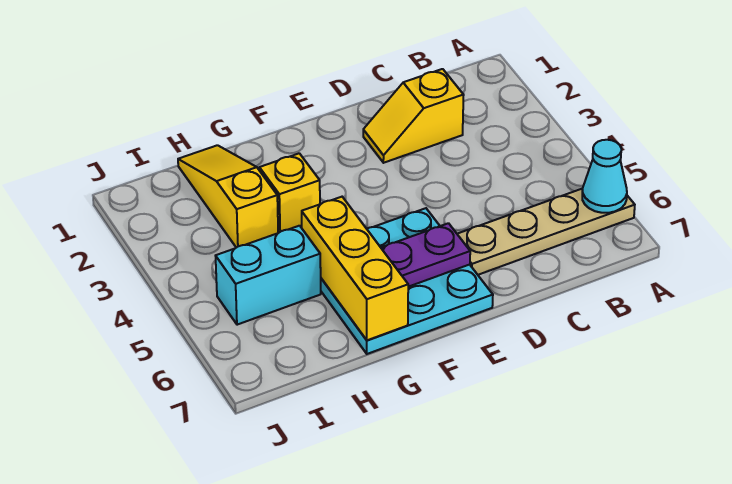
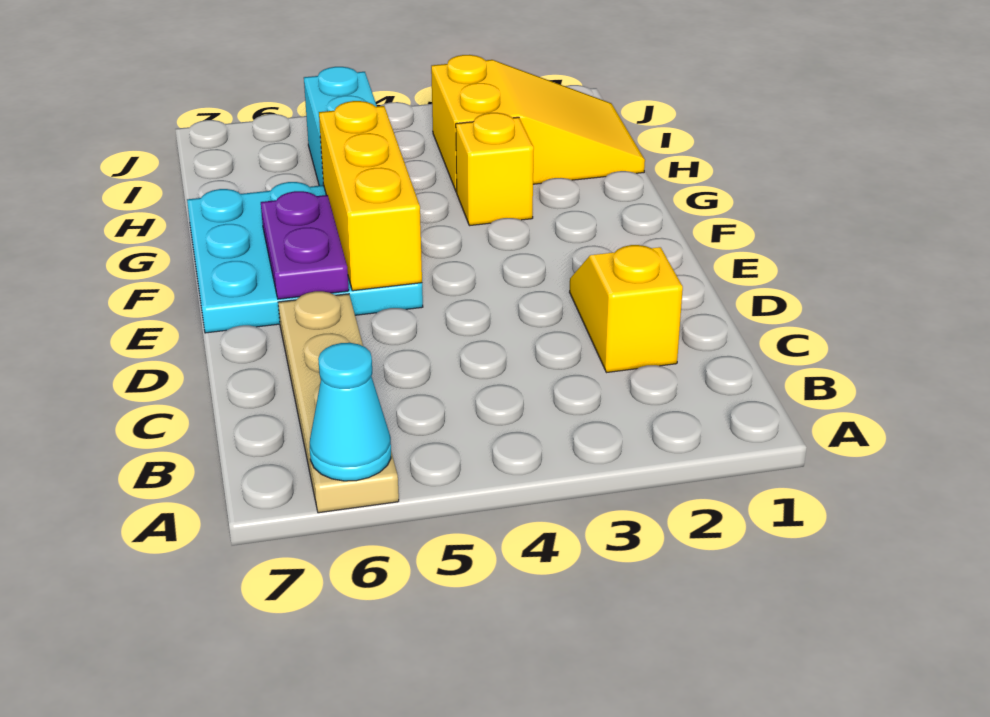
yellow brick G5:G7 level 2 -> yellow brick E5:G5 level 2
yellow slope H1:H3 level 1 top 3 -> yellow slope H1:I3 level 1 top 3

